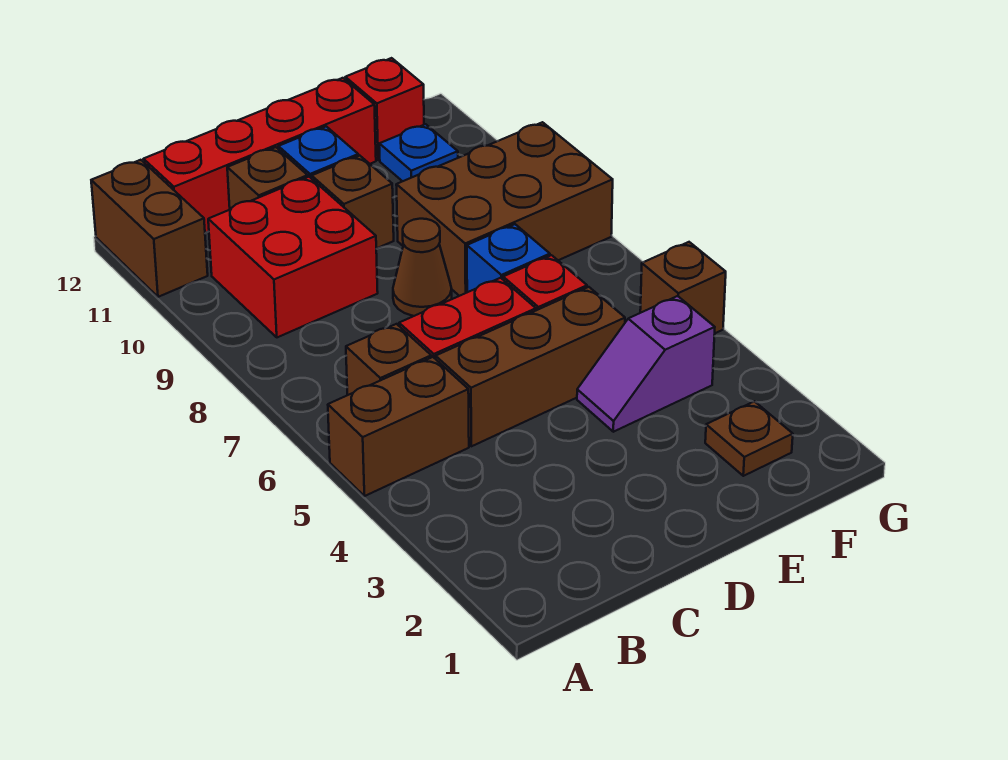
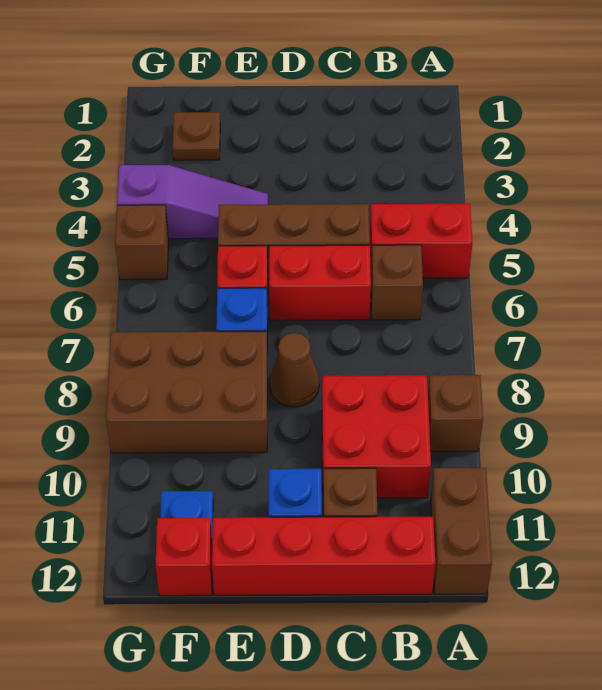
brown brick A5:B5 level 1 -> red brick A5:B5 level 1
brown brick D10 level 1 -> brown brick A9 level 1
purple slope E4:F4 level 1 top F -> purple slope E4:G4 level 1 top G

